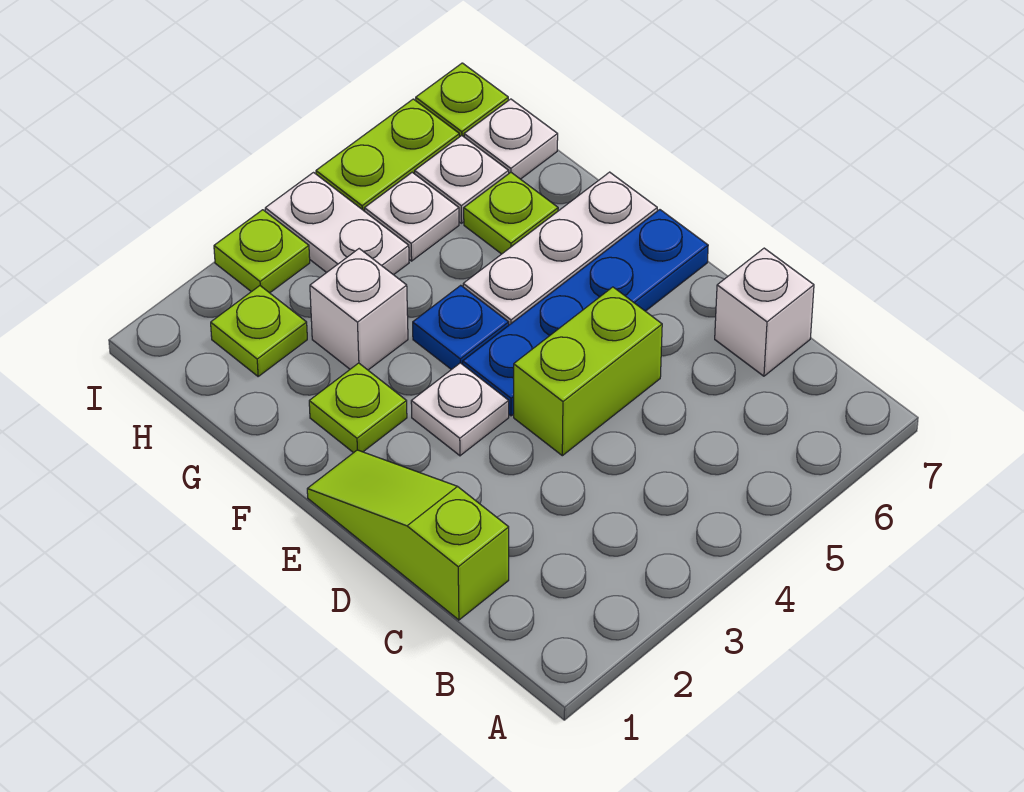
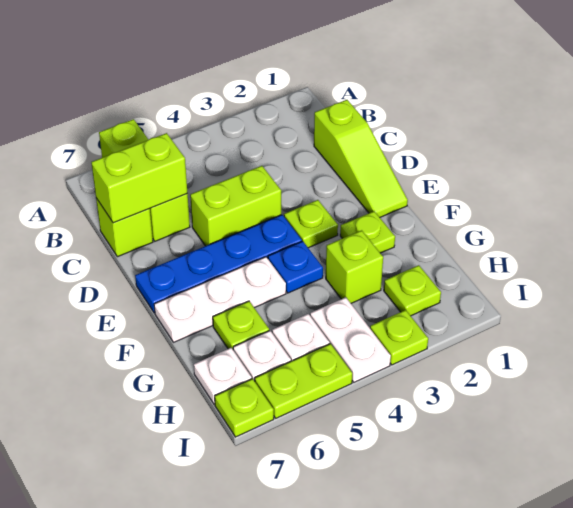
none -> lime brick A6:C6 level 1
none -> lime brick C6:C7 level 2
white brick C7 level 1 -> lime brick C7 level 1
white plate E3 level 1 -> lime plate E3 level 1
white brick G3 level 1 -> lime brick G3 level 1

